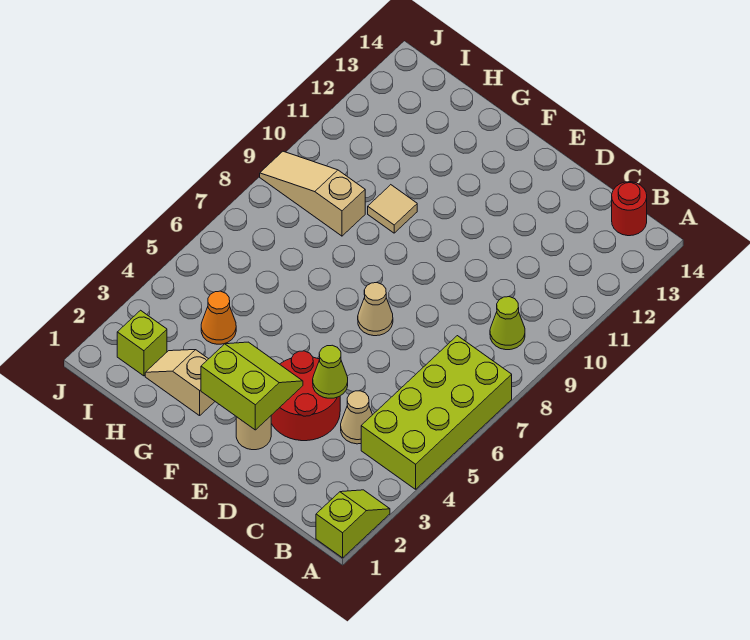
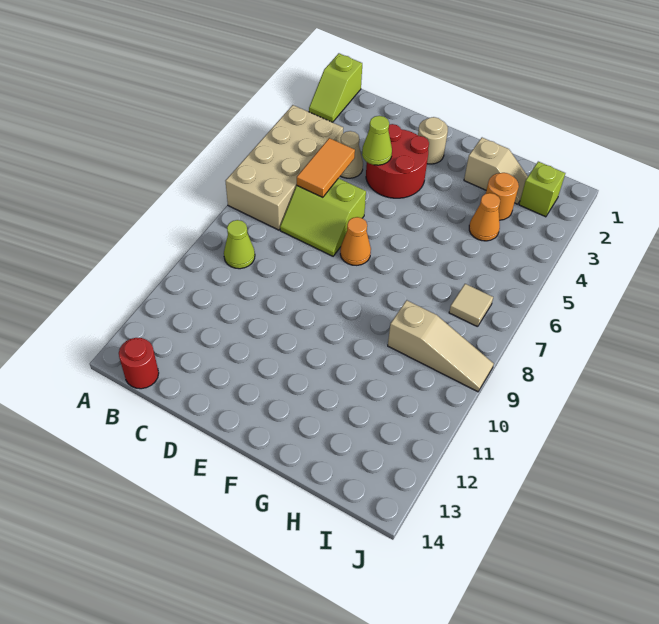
lime brick A4:B7 level 1 -> tan brick A4:B7 level 1
none -> orange tile C5:C6 level 2
lime slope E2:F3 level 2 top 2 -> lime slope C6:D7 level 1 top 6
tan cone E7 level 1 -> orange cone E7 level 1
tan tile G10 level 1 -> tan tile I7 level 1
none -> orange round brick H3 level 1

